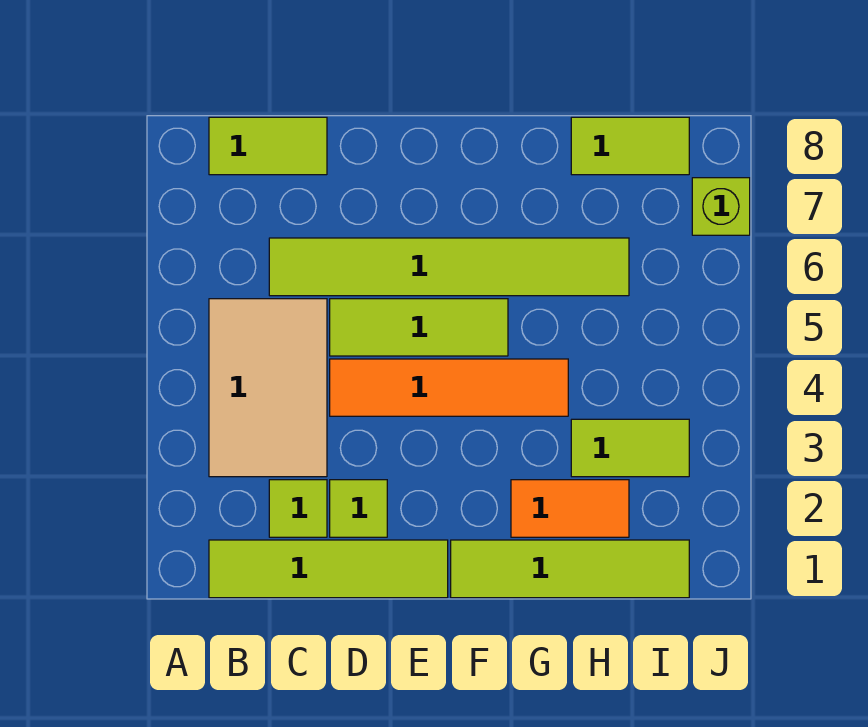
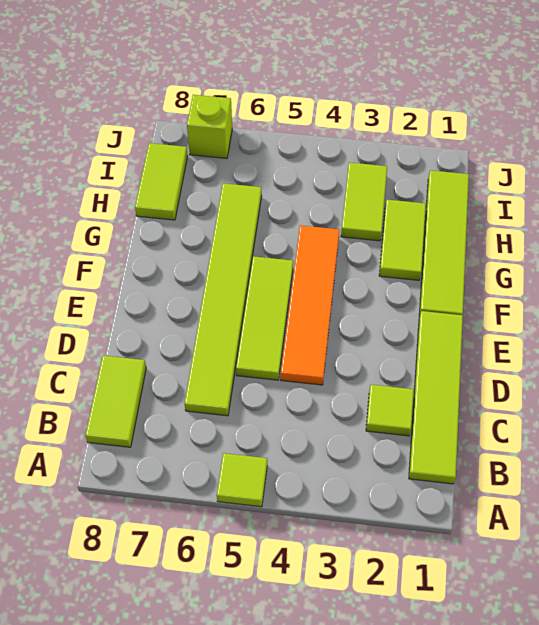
tan tile B3:C5 level 1 -> none
lime tile D2 level 1 -> lime tile A5 level 1
orange tile G2:H2 level 1 -> lime tile G2:H2 level 1

